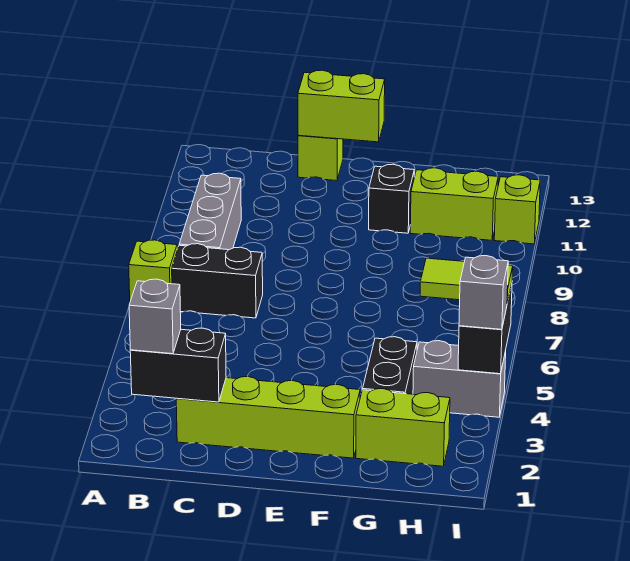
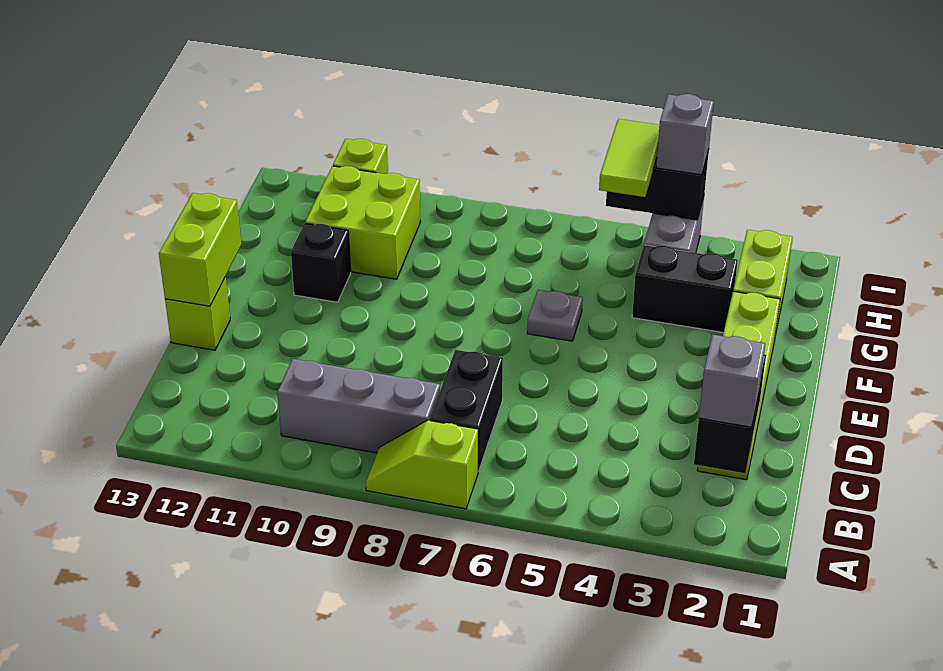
none -> grey plate F6 level 1
lime brick G11:H11 level 1 -> lime brick G10:H11 level 1

